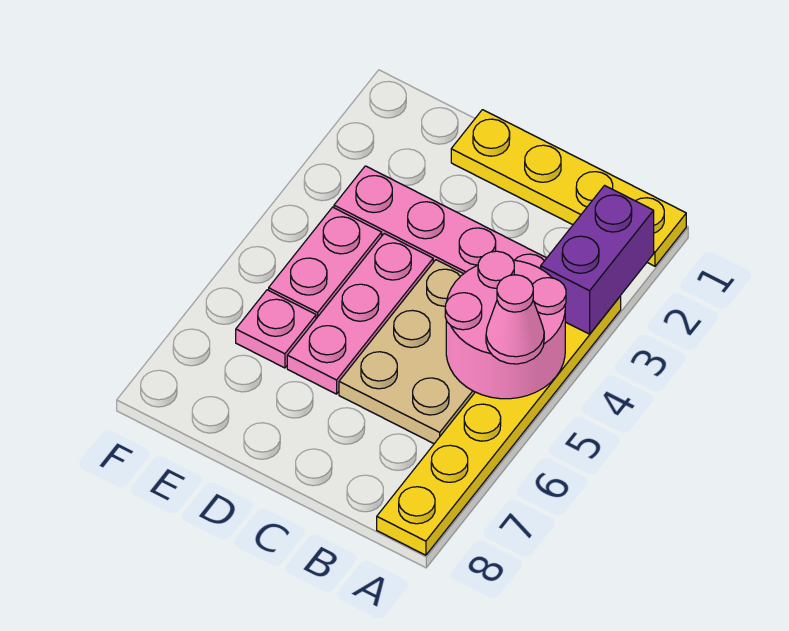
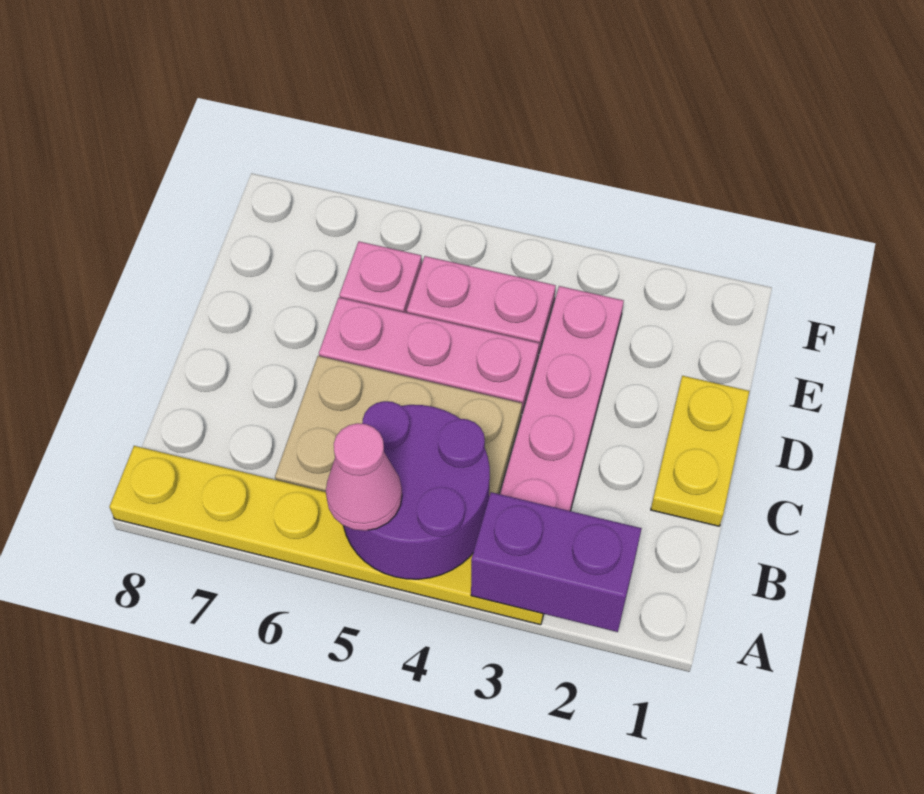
yellow plate A1:D1 level 1 -> yellow plate C1:D1 level 1
pink round brick A4:B5 level 2 -> purple round brick A4:B5 level 2

